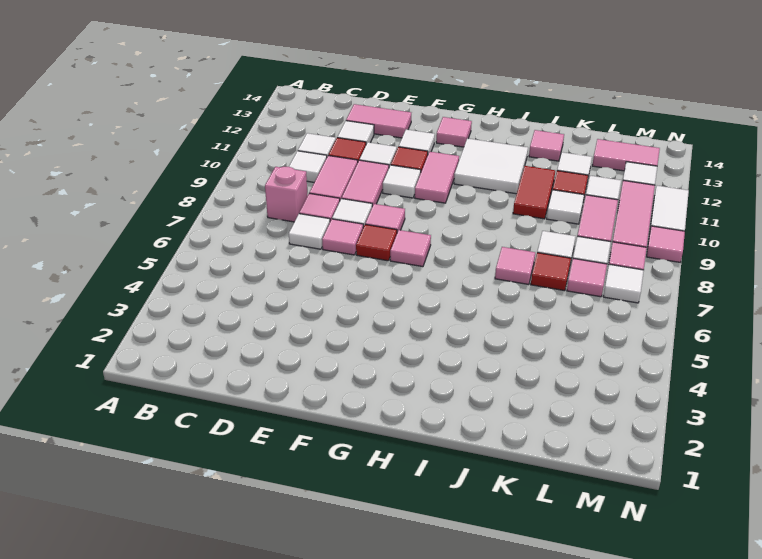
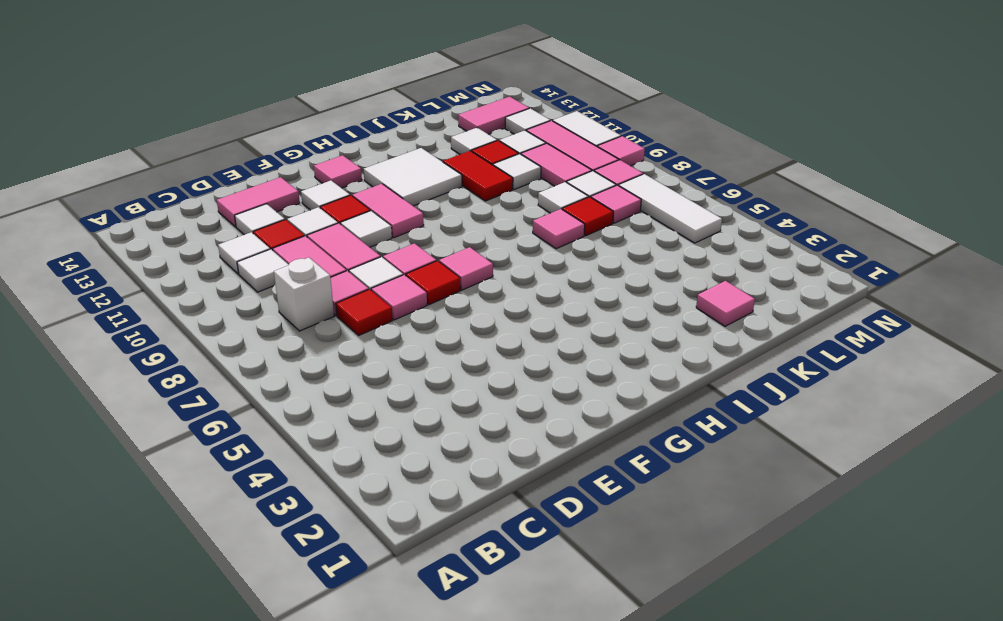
pink brick C8 level 1 -> white brick C8 level 1
white tile D7 level 1 -> red tile D7 level 1
pink tile J13 level 1 -> pink tile K2 level 1
white tile M7 level 1 -> white tile M5:M7 level 1

